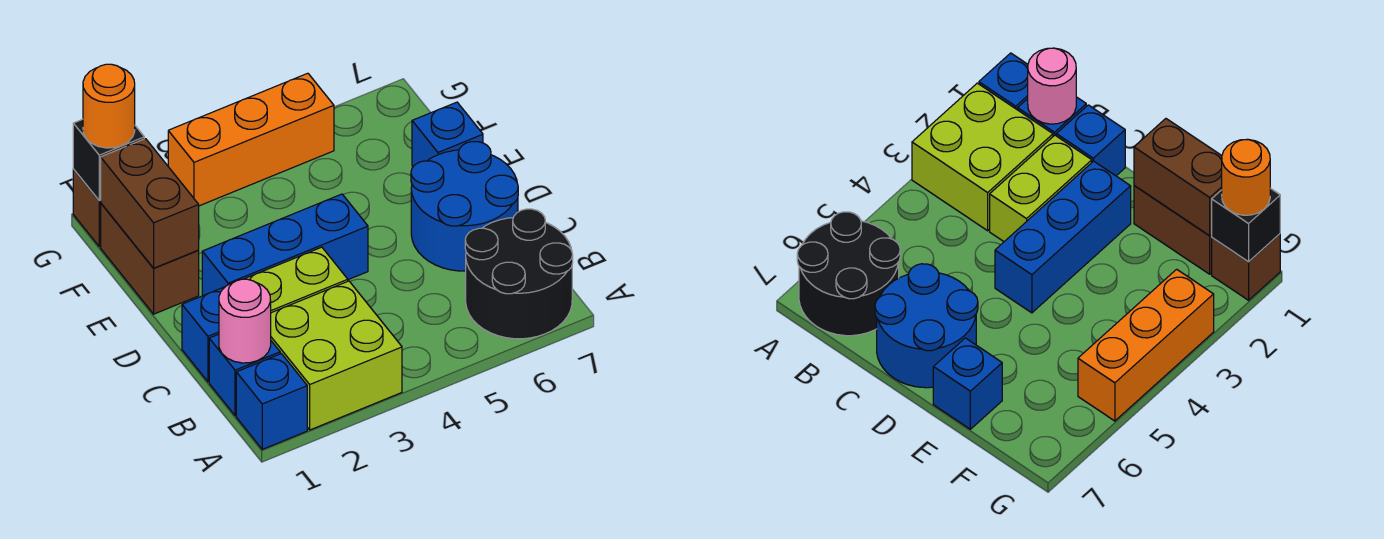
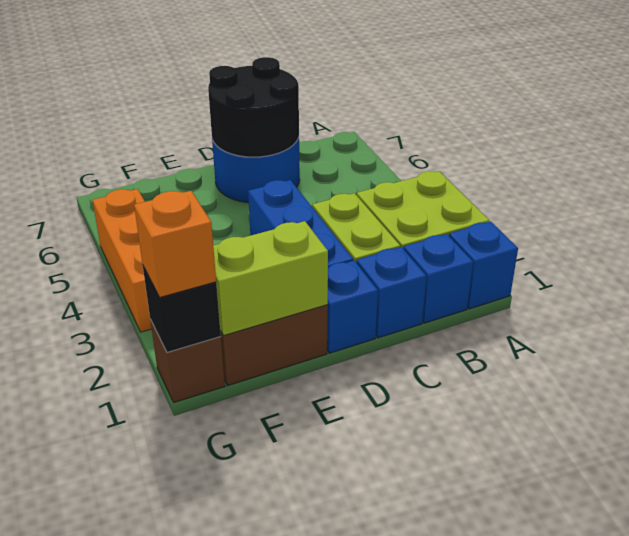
black round brick A6:B7 level 1 -> black round brick C6:D7 level 2
pink round brick B1 level 2 -> none
brown brick E1:F1 level 2 -> lime brick E1:F1 level 2
blue brick E7 level 1 -> blue brick D1 level 1
orange round brick G1 level 3 -> orange brick G1 level 3

